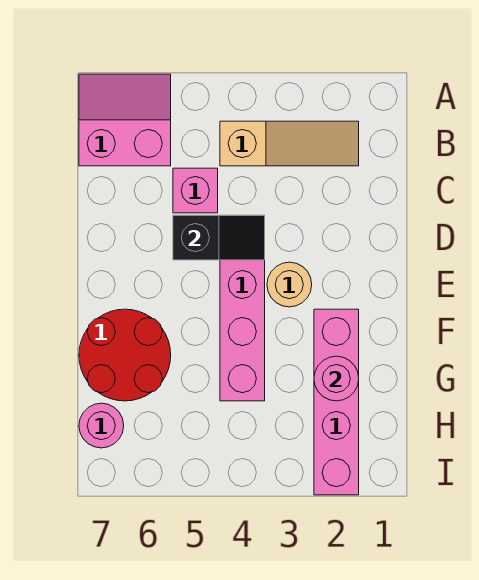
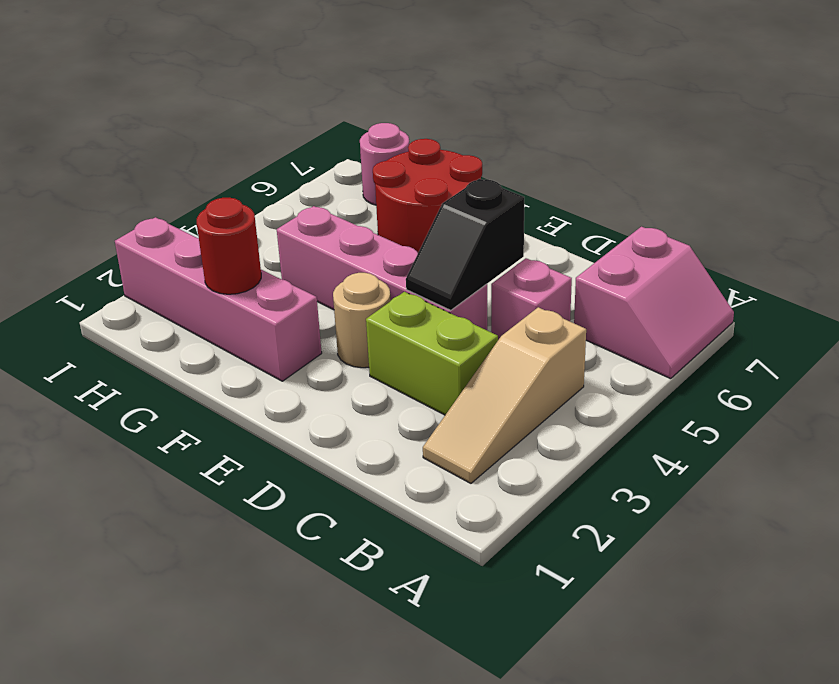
none -> lime brick C3:D3 level 1
pink round brick G2 level 2 -> red round brick G2 level 2

